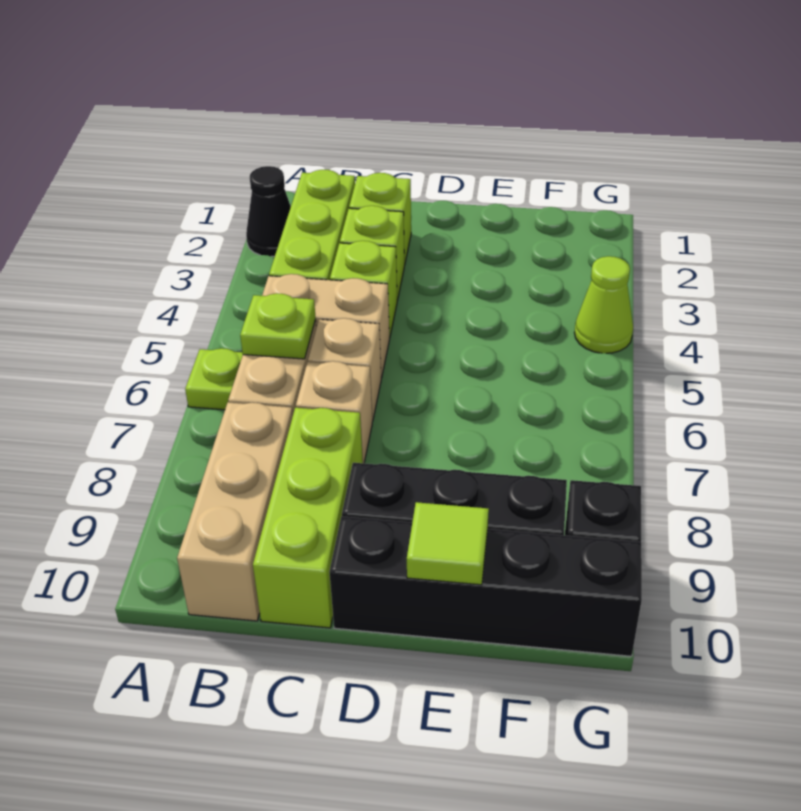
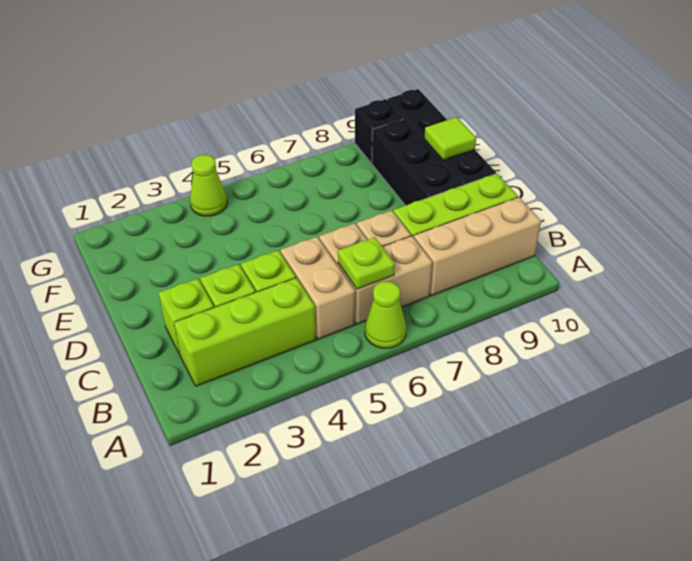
black cone A2 level 1 -> none
lime plate A6 level 1 -> lime cone A6 level 1

